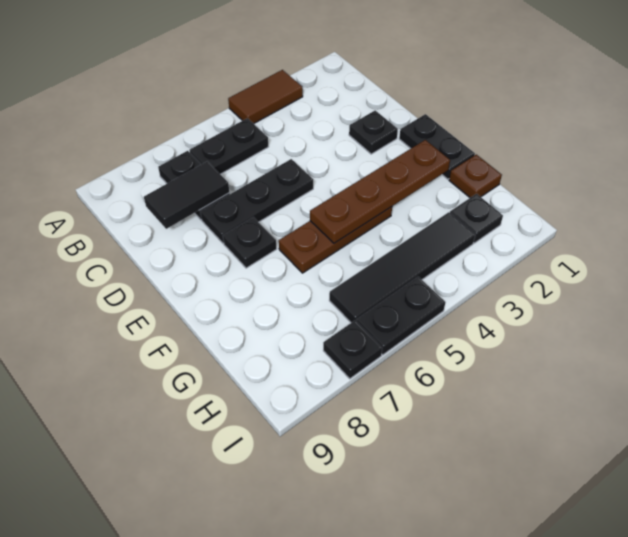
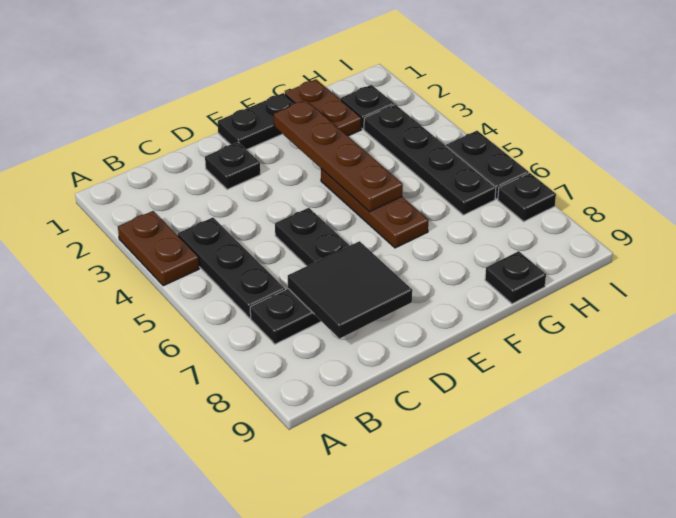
brown tile A3:A4 level 1 -> brown plate A3:A4 level 1
black plate B5:B6 level 1 -> black plate B4:B6 level 1
black tile C7:C8 level 2 -> black tile C7:D8 level 2
black plate E7 level 1 -> black plate G9 level 1
brown plate G1 level 1 -> brown plate G1:G2 level 1
black tile H3:H6 level 1 -> black plate H3:H6 level 1

